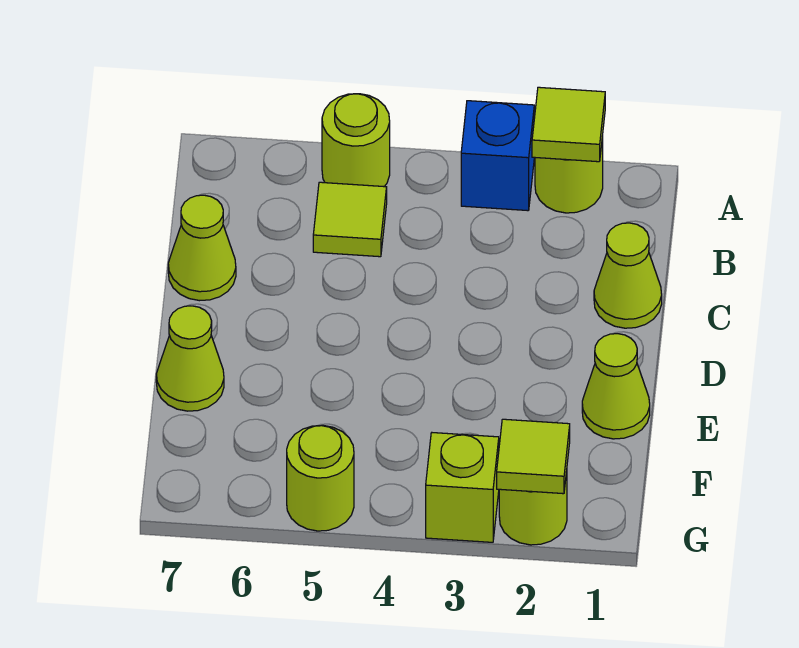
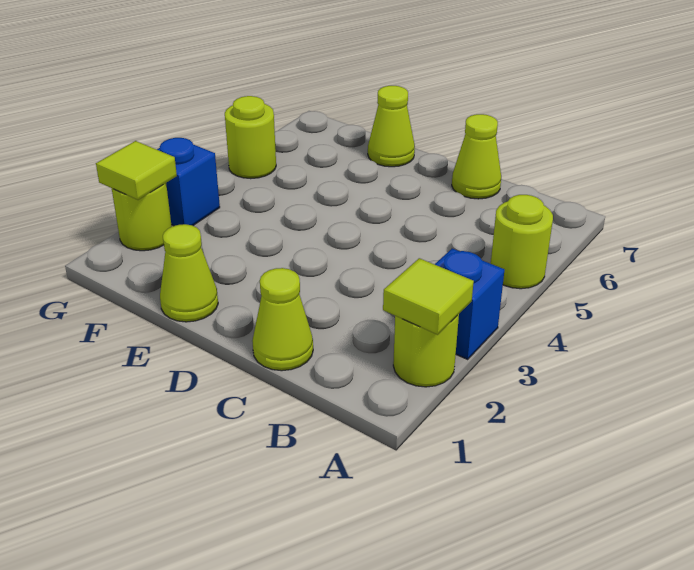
lime tile B5 level 1 -> none
lime brick G3 level 1 -> blue brick G3 level 1

